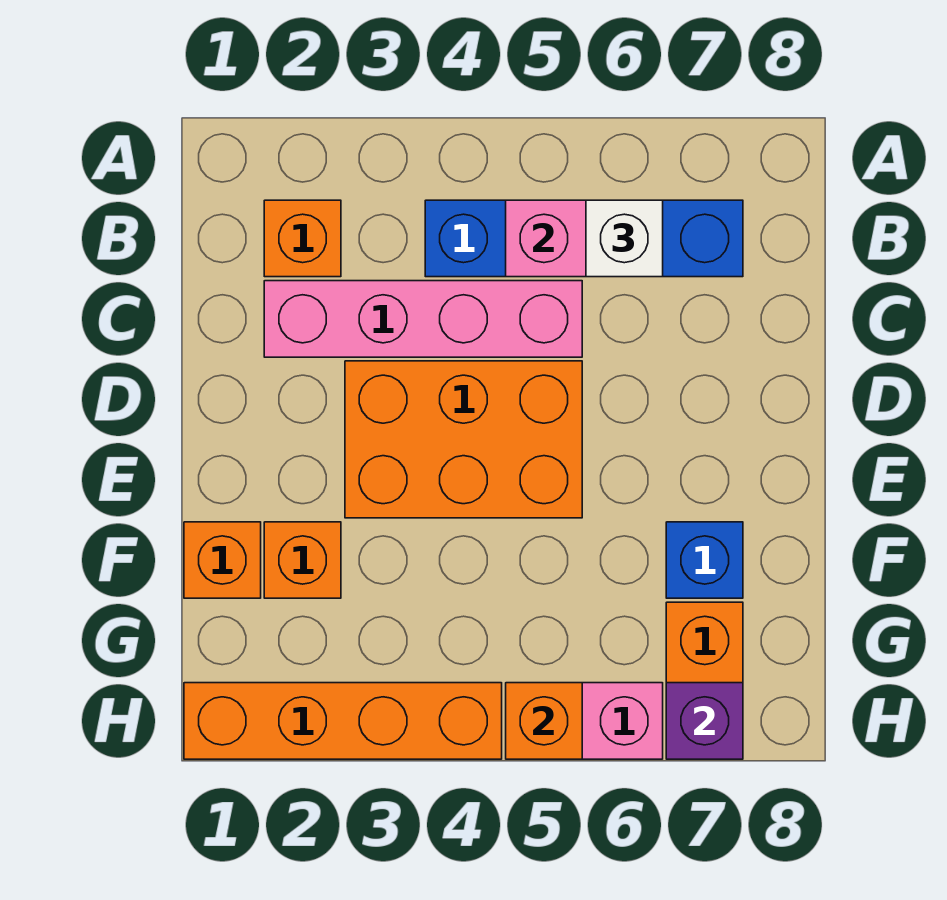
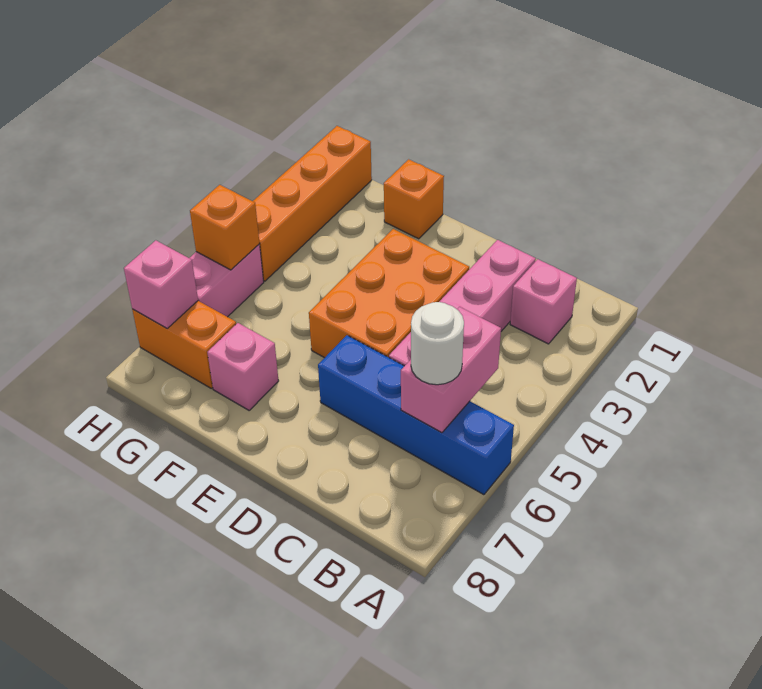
orange brick B2 level 1 -> pink brick B2 level 1
blue brick B4:B7 level 1 -> blue brick A6:D6 level 1
white brick B6 level 3 -> white round brick B6 level 3
orange brick F2 level 1 -> none
blue brick F7 level 1 -> pink brick F7 level 1
purple brick H7 level 2 -> pink brick H7 level 2

